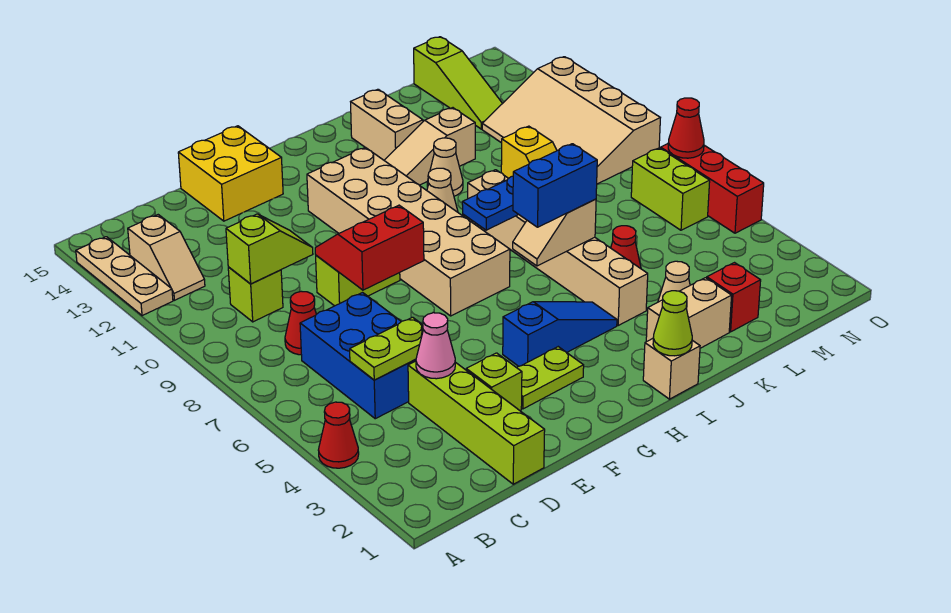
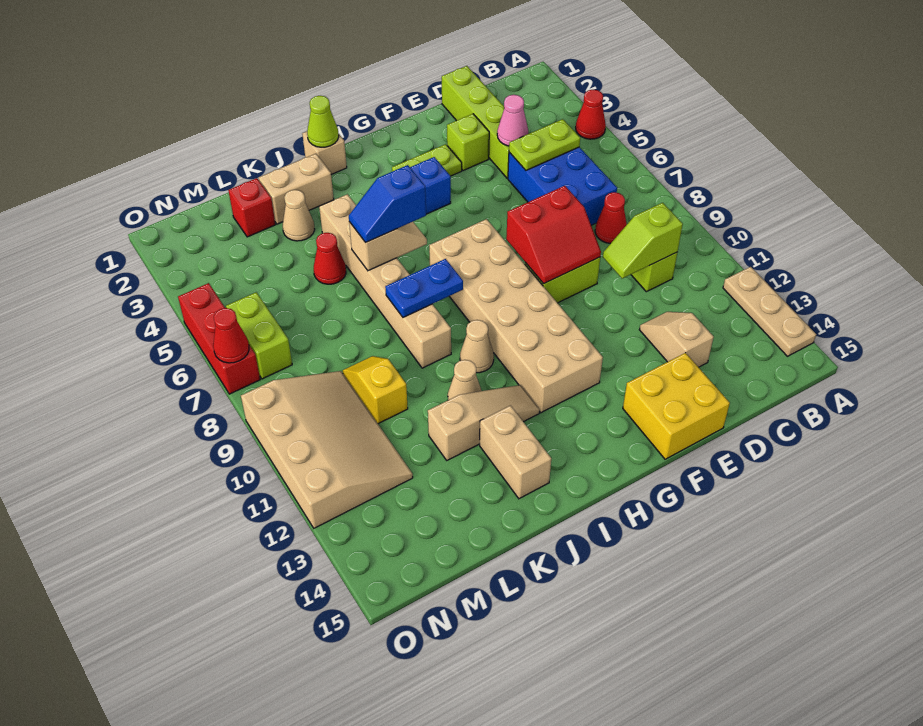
tan slope B12:B13 level 1 top 13 -> tan slope D12:D13 level 1 top 13
blue brick I6:J6 level 3 -> blue slope I6:J6 level 3 top I
lime slope M13:M15 level 1 top 15 -> none

